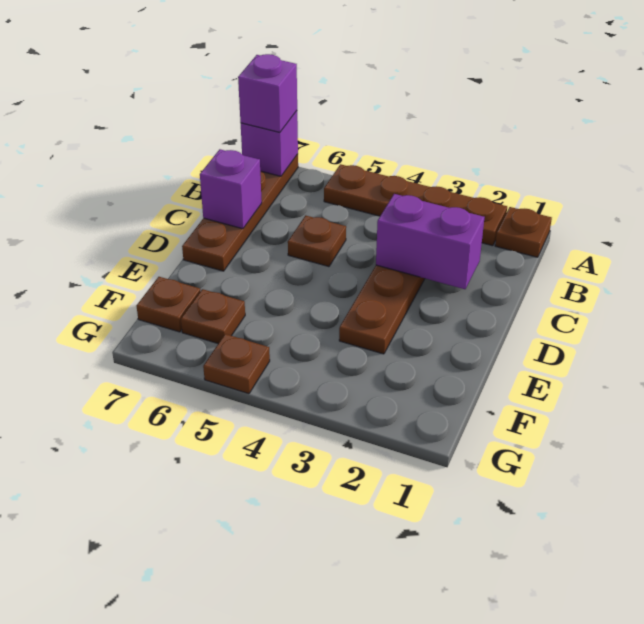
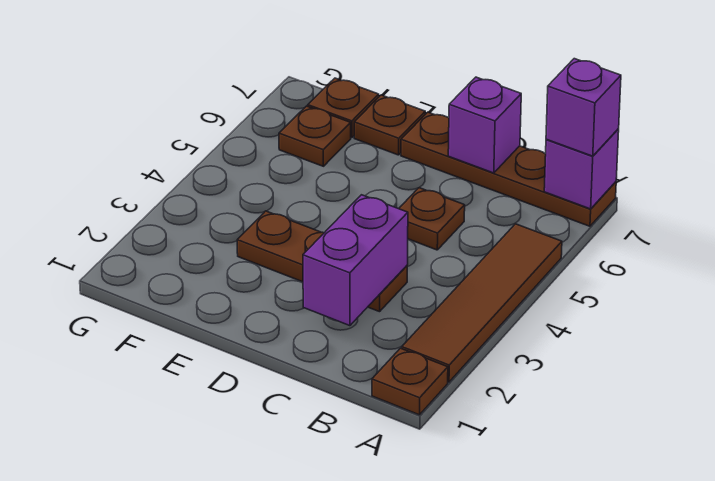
brown plate A2:A5 level 1 -> brown tile A2:A5 level 1
brown plate G5 level 1 -> brown plate E7 level 1

